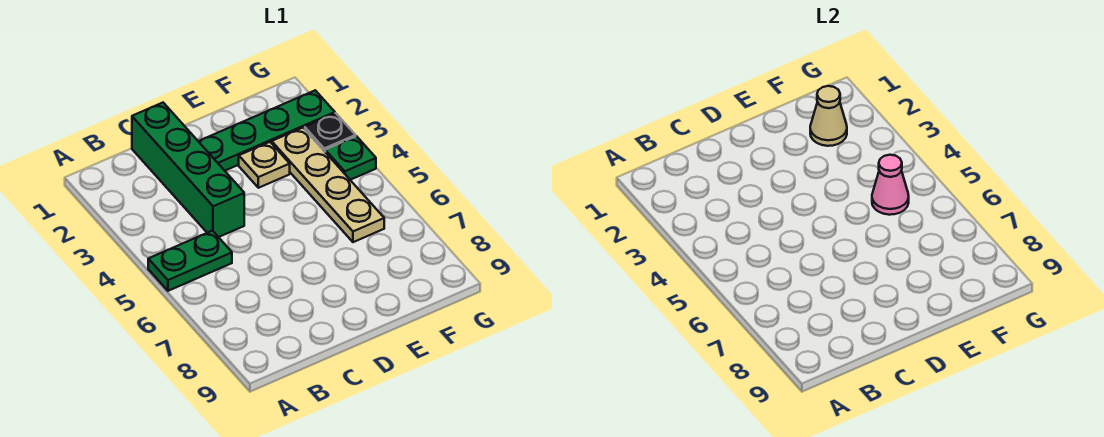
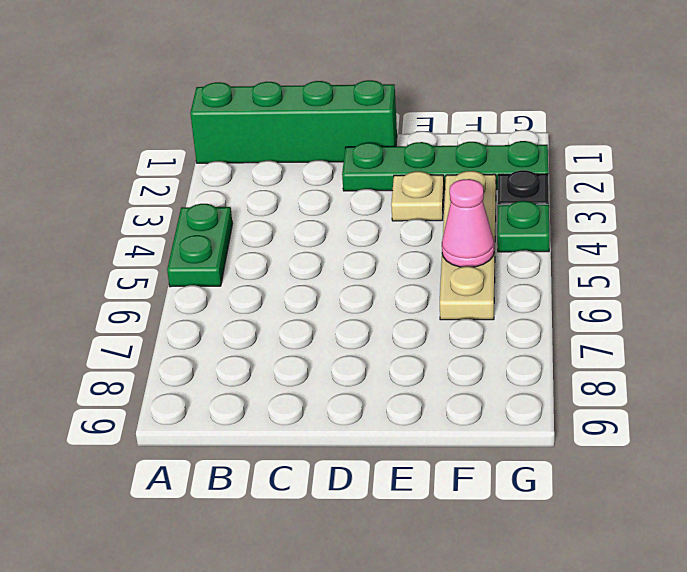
green plate A5:B5 level 1 -> green plate A4:A5 level 1
green brick C1:C4 level 1 -> green brick A1:D1 level 1
tan cone F2 level 2 -> none

